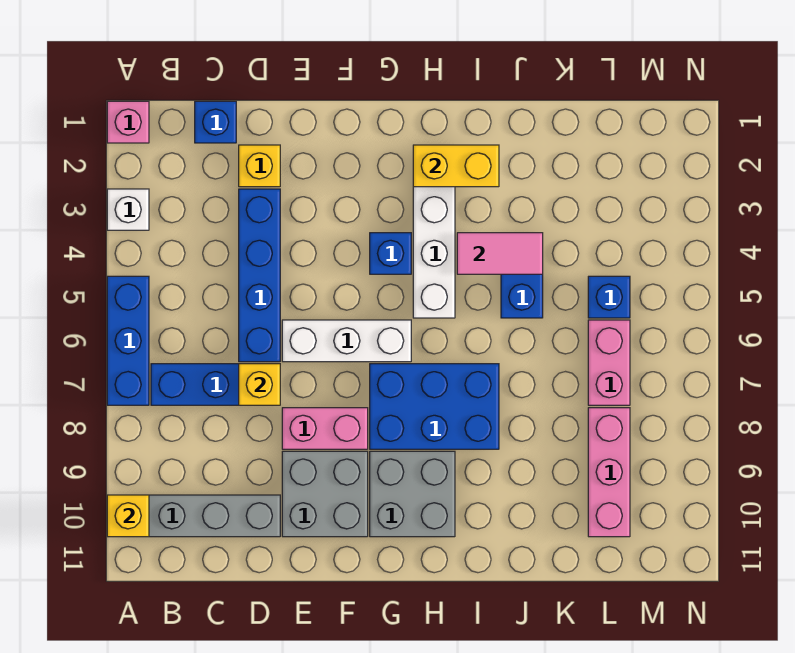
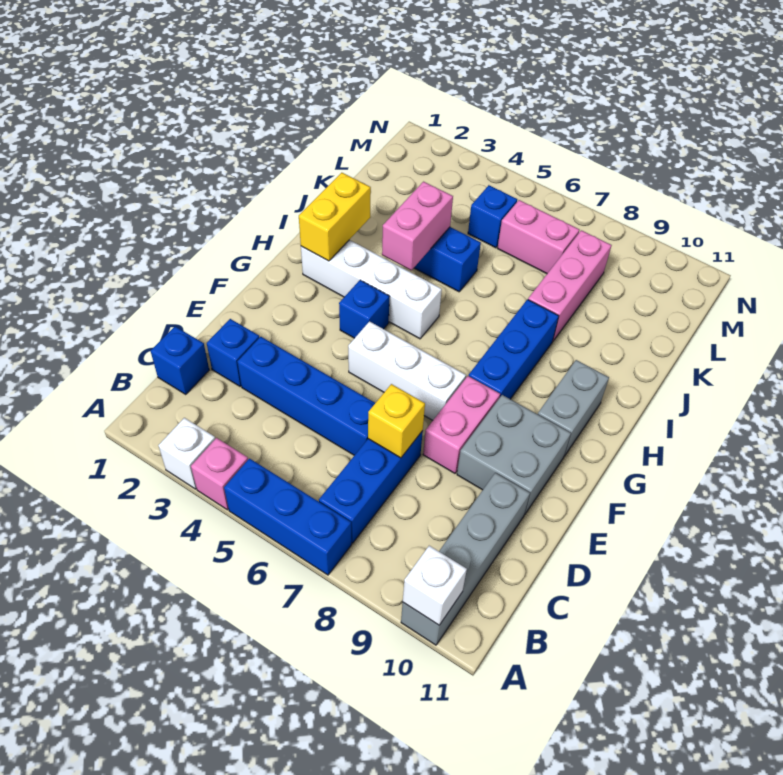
pink brick A1 level 1 -> pink brick A4 level 1
yellow brick A10 level 2 -> white brick A10 level 2
yellow brick D2 level 1 -> blue brick D2 level 1
white brick E6:G6 level 1 -> white brick F5:F7 level 1
blue brick G7:I8 level 1 -> blue brick G8:I8 level 1
grey brick G9:H10 level 1 -> grey brick G10:H10 level 1
pink tile I4:J4 level 2 -> pink brick I4:J4 level 2
pink brick L8:L10 level 1 -> pink brick J8:L8 level 1

